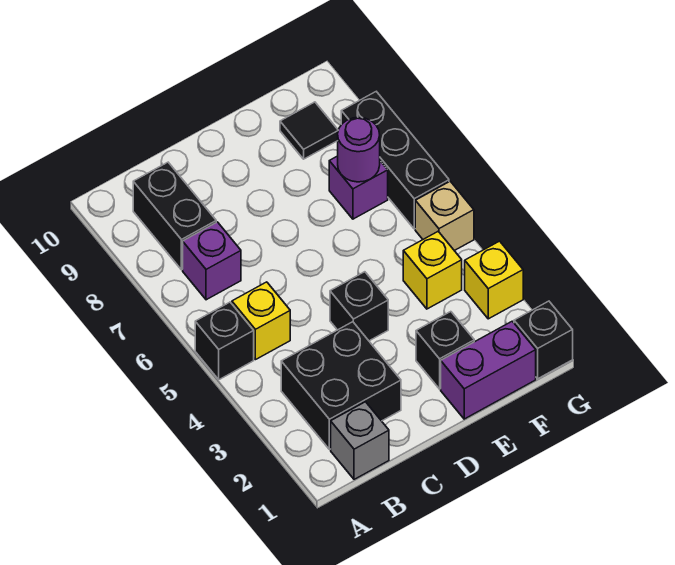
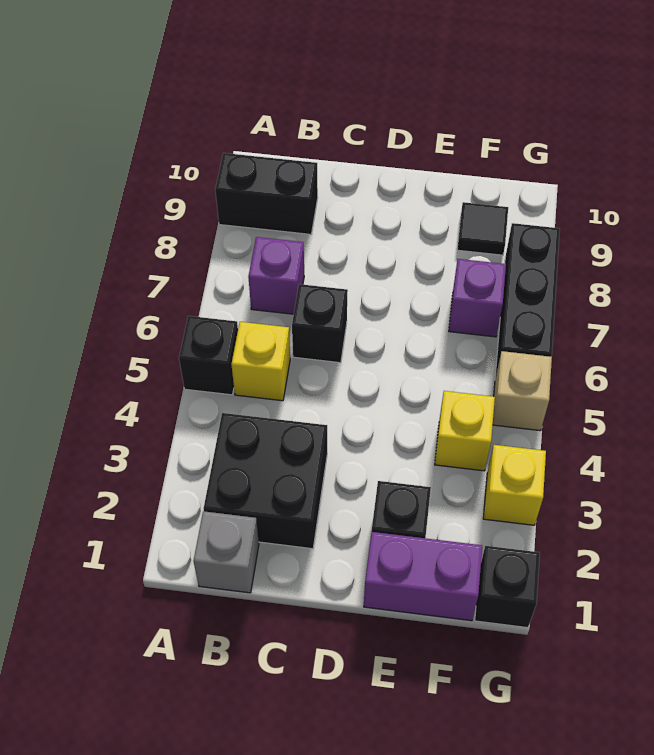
black brick B8:B9 level 1 -> black brick A9:B9 level 1
black brick D4 level 1 -> black brick C6 level 1
purple round brick F7 level 2 -> none

